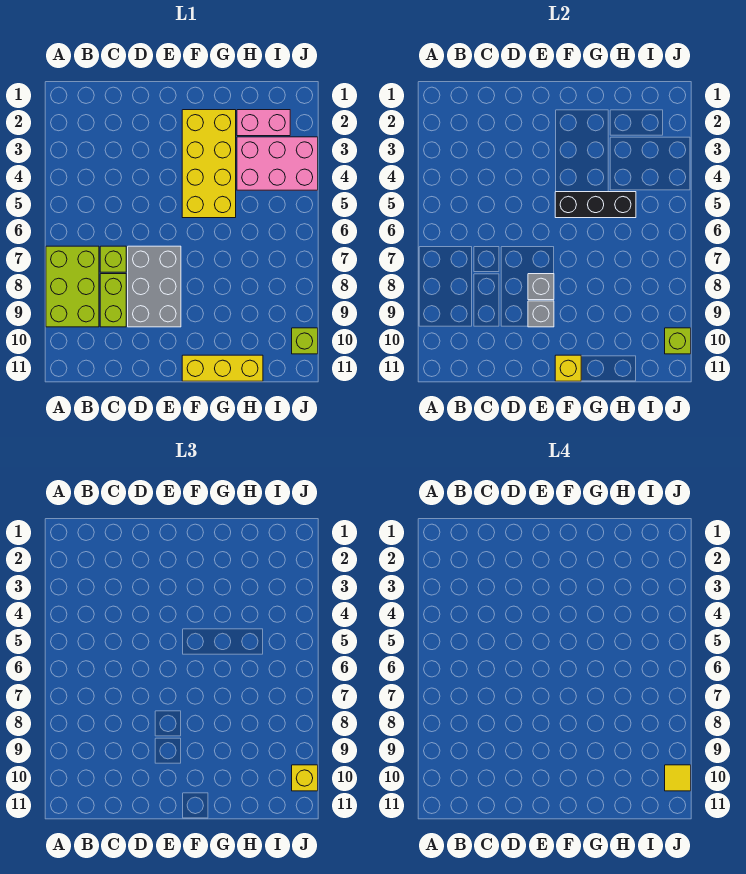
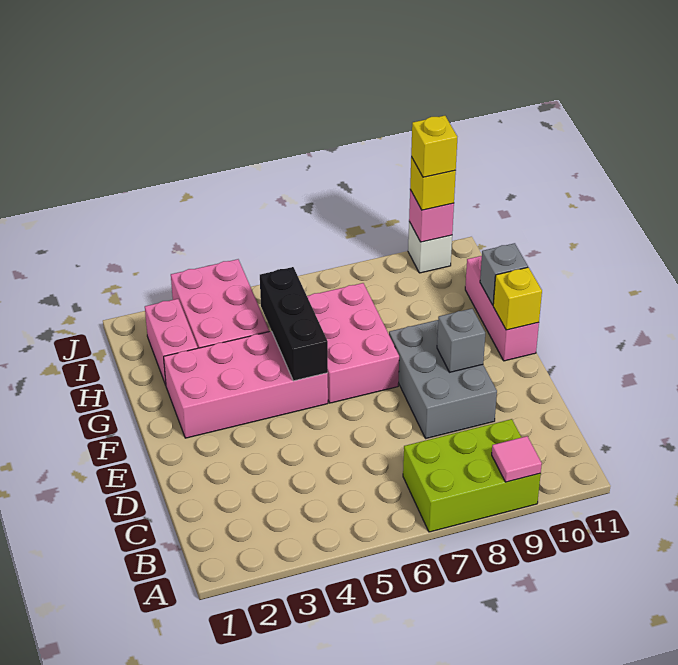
none -> pink tile A9 level 2
lime brick C7 level 1 -> none
lime brick C8:C9 level 1 -> none
grey brick D7:E9 level 1 -> grey brick D8:F9 level 1
grey brick E8 level 2 -> grey brick G11 level 2
yellow brick F2:G5 level 1 -> pink brick F2:G5 level 1
none -> pink brick F6:H7 level 1
yellow brick F11:H11 level 1 -> pink brick F11:H11 level 1
lime brick J10 level 1 -> white brick J10 level 1
lime brick J10 level 2 -> pink brick J10 level 2
yellow tile J10 level 4 -> yellow brick J10 level 4

